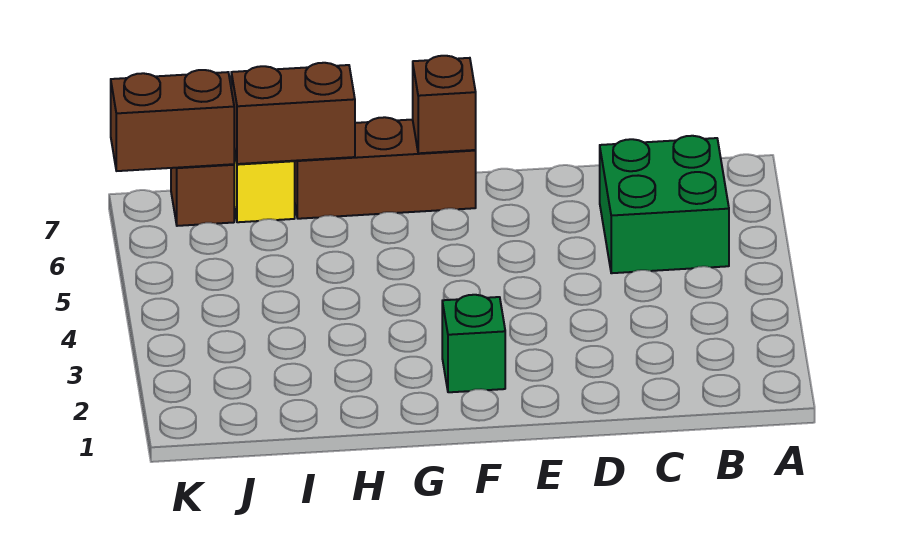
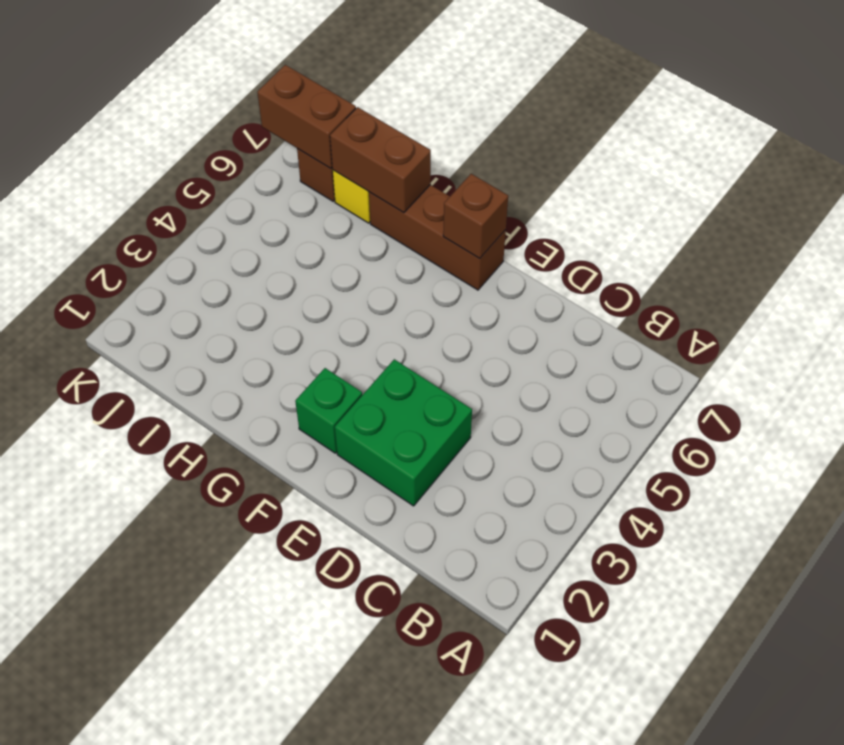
green brick B5:C6 level 1 -> green brick D2:E3 level 1

